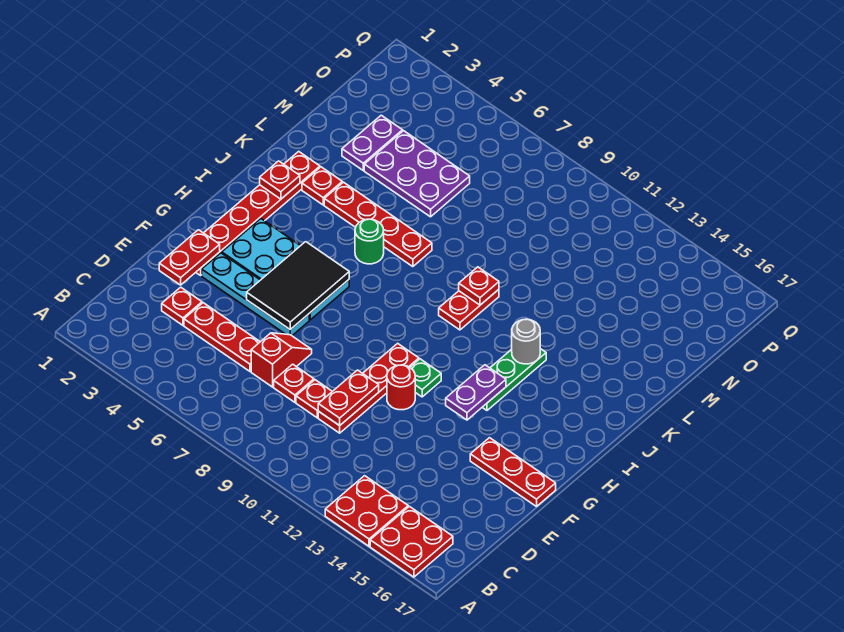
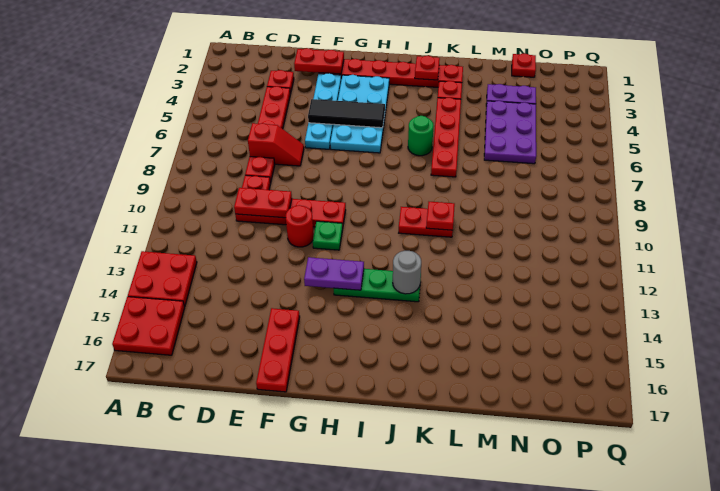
black tile F5:H6 level 2 -> black tile F5:H5 level 2
none -> red plate N1 level 1

